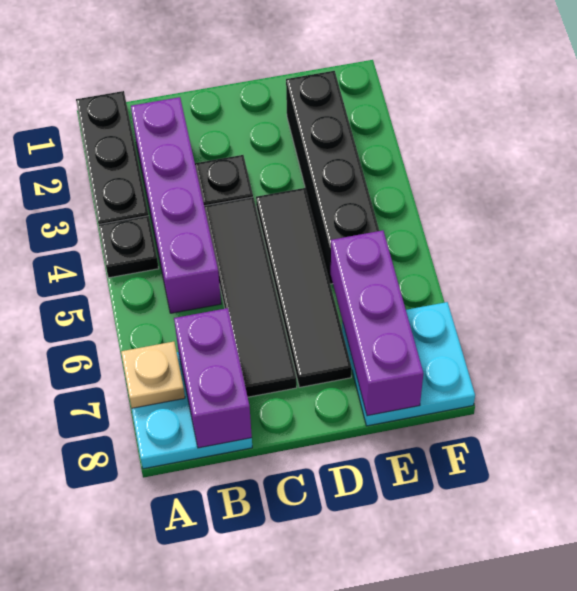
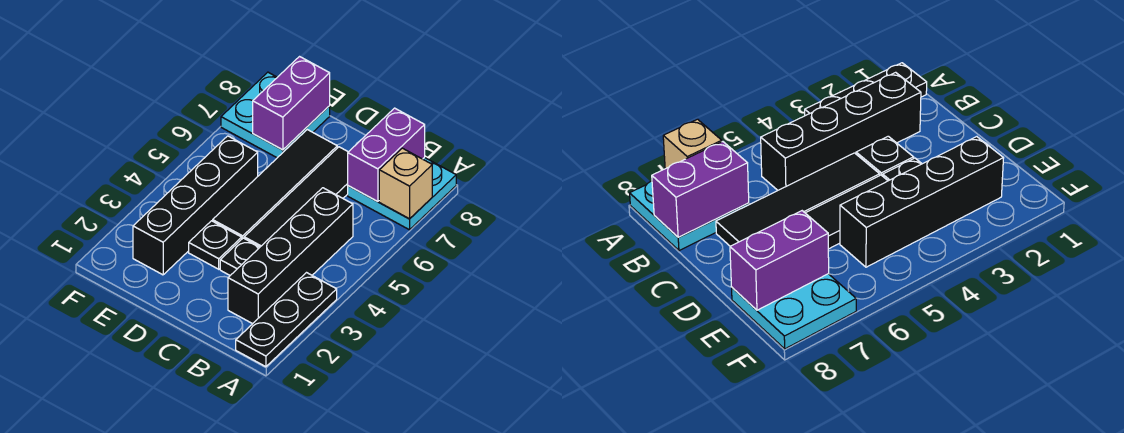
black plate A4 level 1 -> black plate D3 level 1
tan plate A7 level 2 -> tan brick A7 level 2
purple brick B2:B5 level 1 -> black brick B2:B5 level 1
purple brick E6:E8 level 2 -> purple brick E7:E8 level 2

